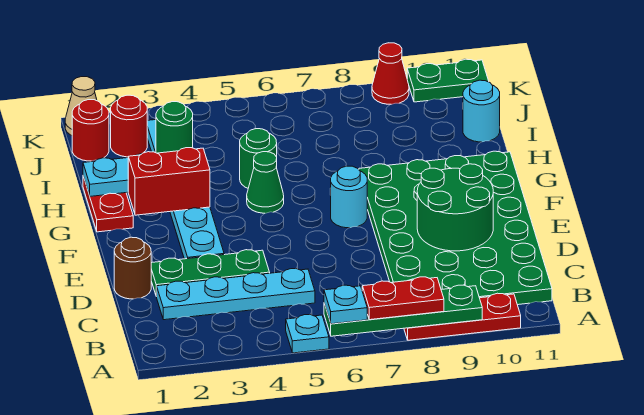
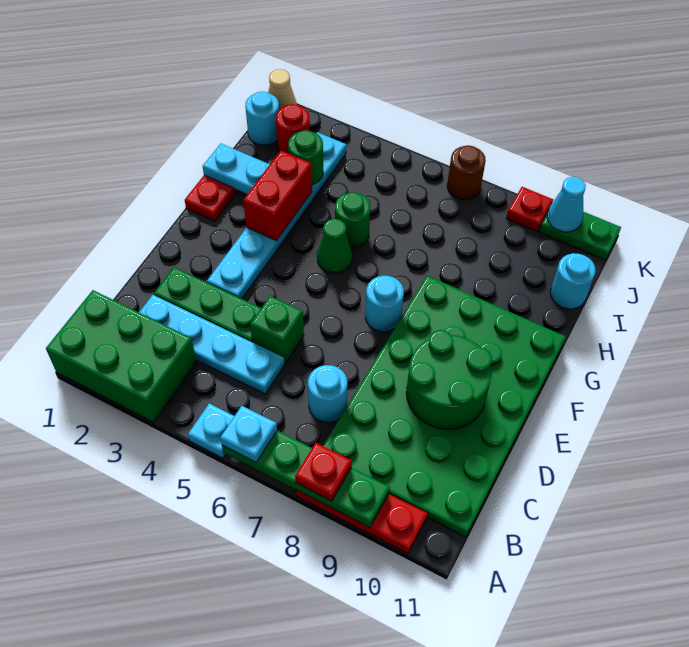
none -> green brick A1:B3 level 1
red plate A7:A8 level 3 -> red plate A8 level 3
none -> cyan round brick C7 level 1
brown round brick D1 level 1 -> brown round brick K7 level 1
none -> green brick D5 level 1
red brick G2:G3 level 2 -> red brick G3:H3 level 2
red round brick J1 level 1 -> cyan round brick J1 level 1
red cone K9 level 1 -> red plate K9 level 1
none -> cyan cone K10 level 2

